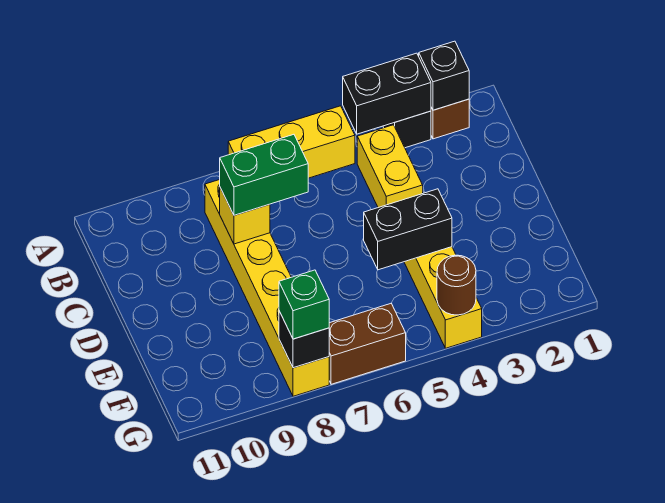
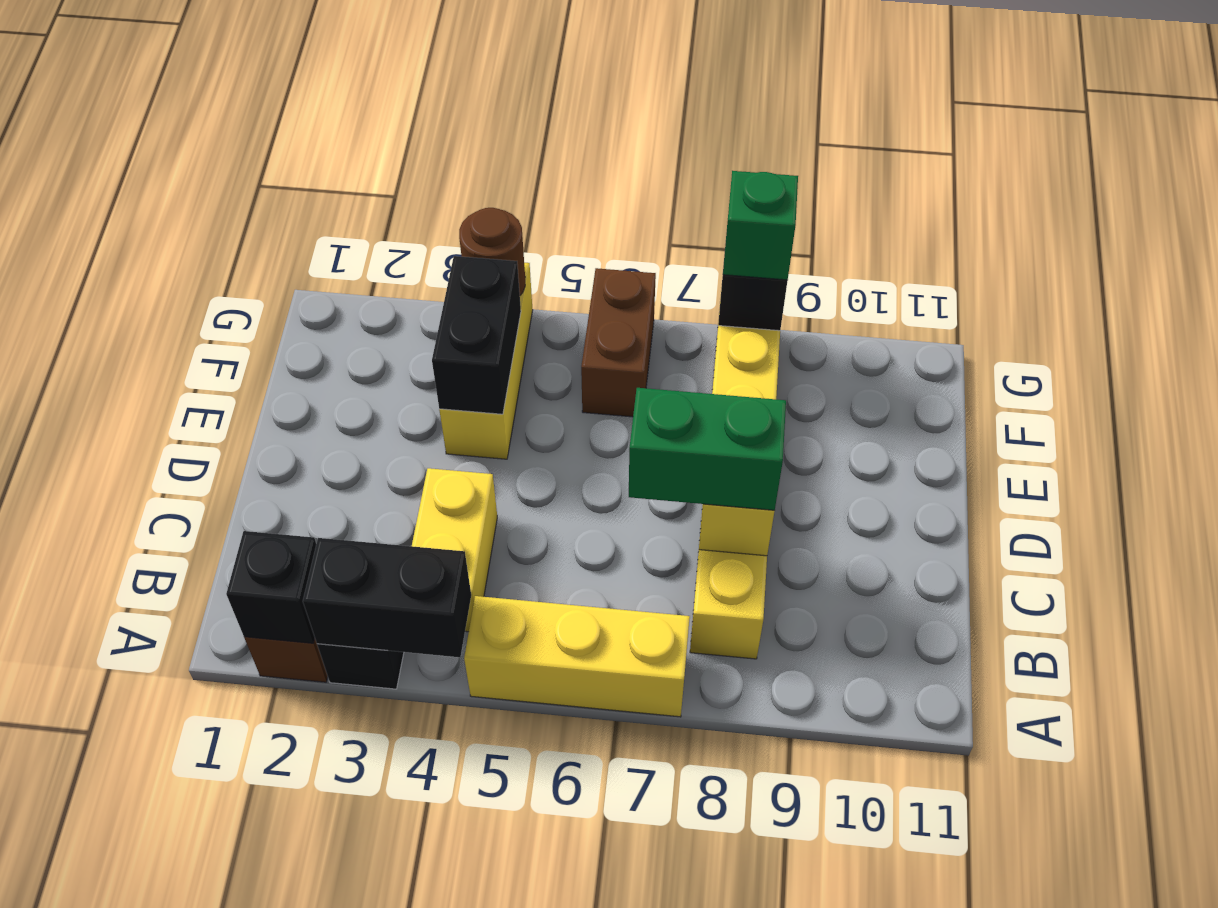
black brick E4:E5 level 2 -> black brick E4:F4 level 2
brown brick G6:G7 level 1 -> brown brick F6:G6 level 1

